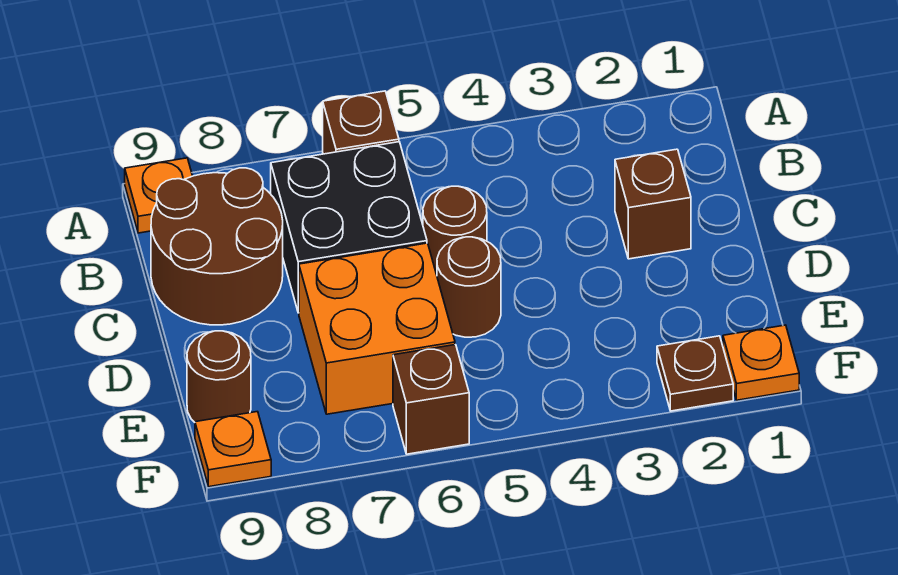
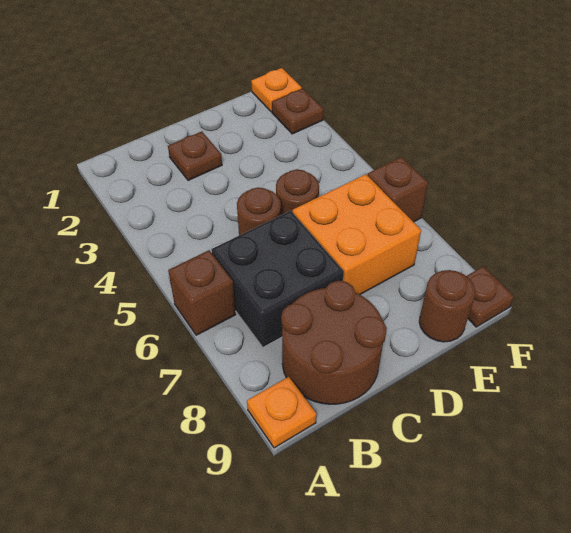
brown brick C2 level 1 -> brown plate C2 level 1
orange plate F9 level 1 -> brown plate F9 level 1

